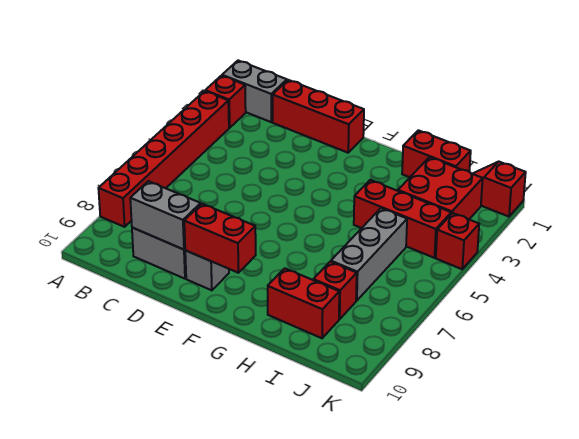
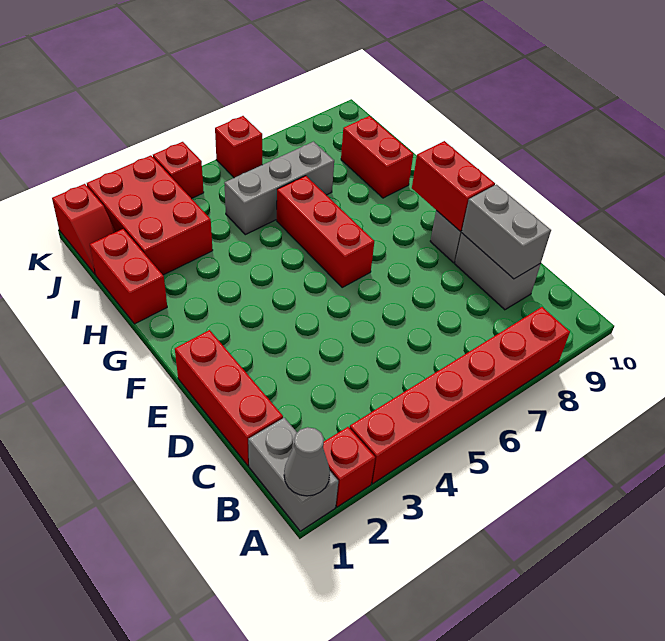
none -> grey cone A1 level 2
red brick H4:J4 level 1 -> red brick F6:H6 level 1
red brick I2:J3 level 1 -> red brick I2:K3 level 1
red brick I8 level 1 -> red brick K6 level 1

